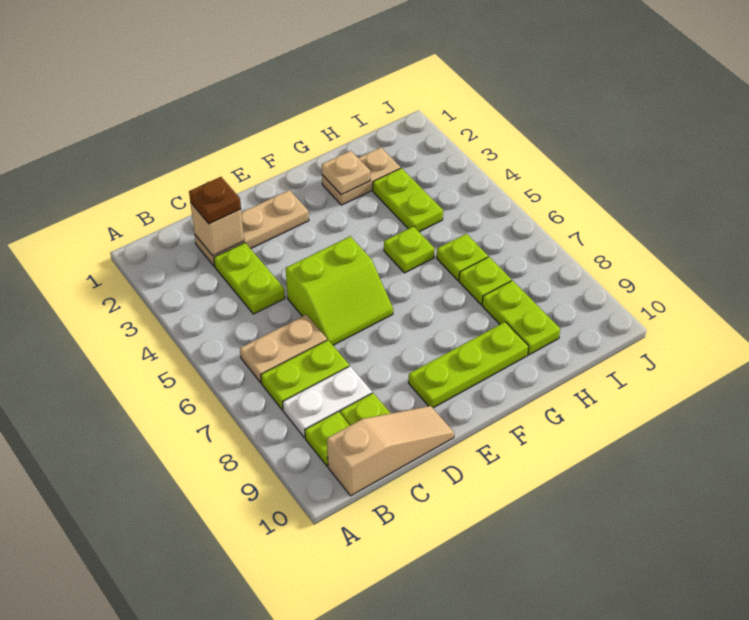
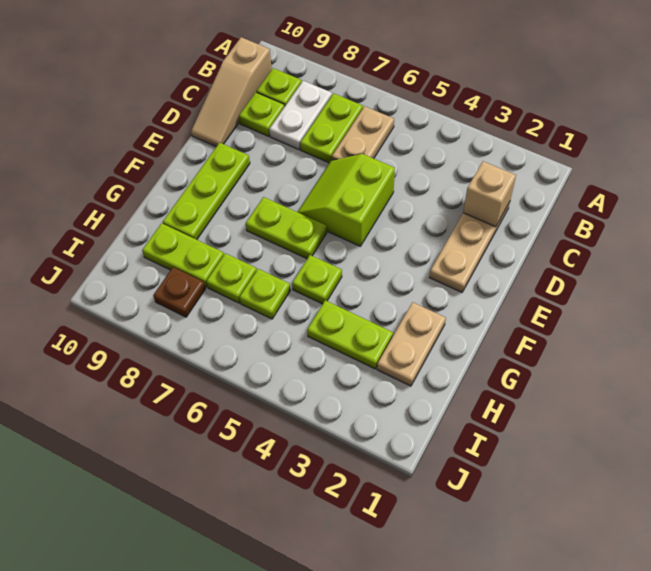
brown plate C2 level 3 -> brown plate I8 level 1
lime plate C3:C4 level 1 -> lime plate F6:F7 level 1
tan plate G2 level 2 -> none

